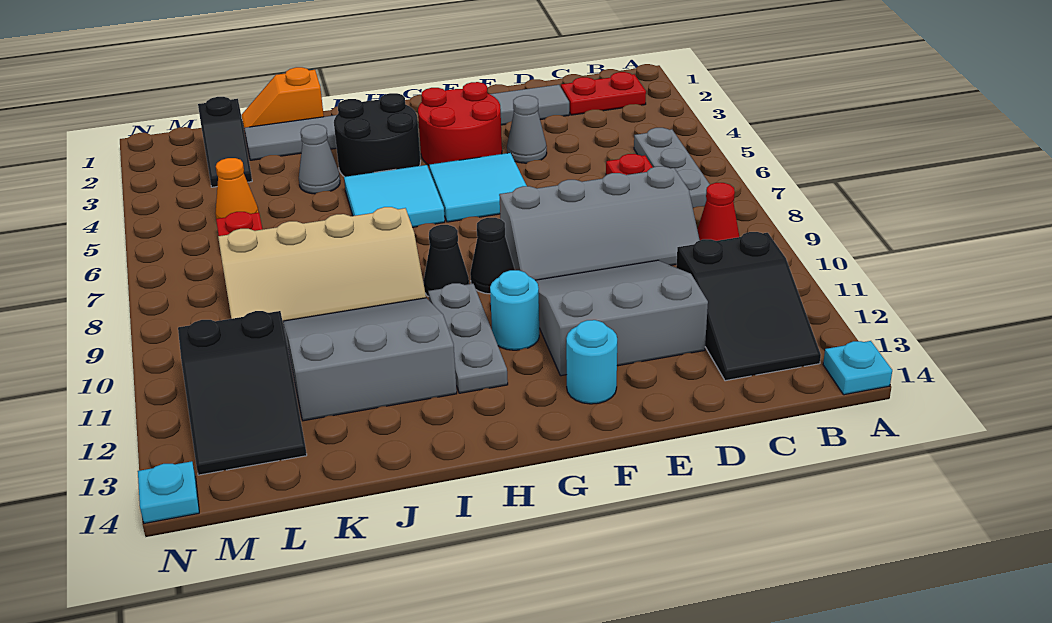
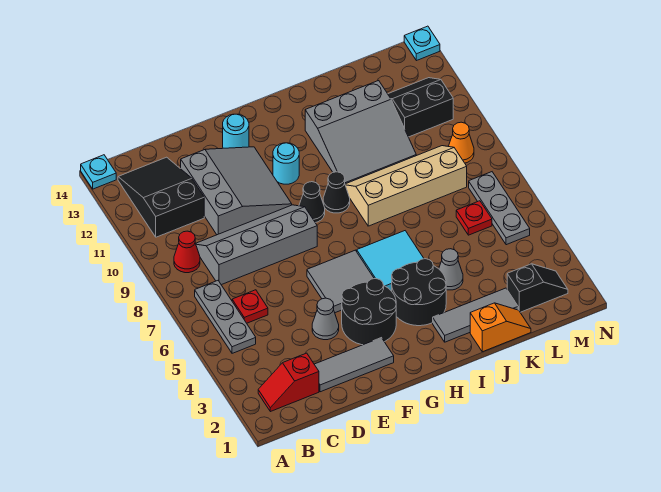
red plate B2:C2 level 1 -> red slope B2:C2 level 1 top C
grey slope D10:F12 level 1 top 12 -> grey slope D10:F12 level 1 top D
red round brick F3:G4 level 1 -> black round brick F3:G4 level 1
cyan tile F5:G6 level 1 -> grey tile F5:G6 level 1
grey plate H10:H12 level 1 -> grey plate M5:M7 level 1
black slope L2:L3 level 1 top 2 -> black slope L2:M2 level 1 top L
orange cone L5 level 1 -> orange cone M9 level 1
black slope L11:M13 level 1 top 11 -> black slope L11:M12 level 1 top 11

